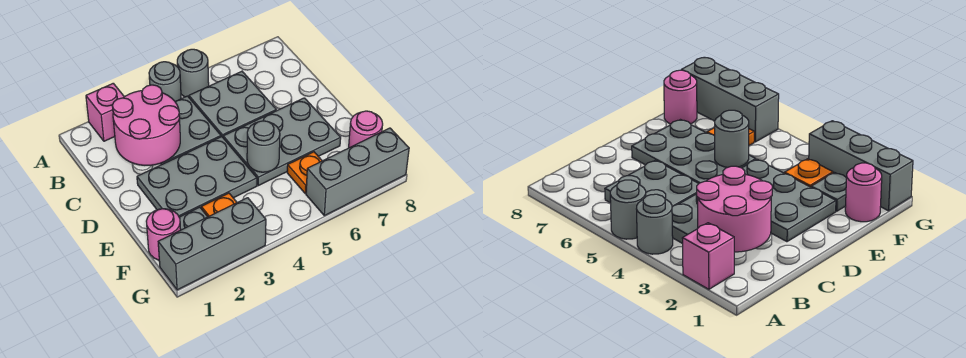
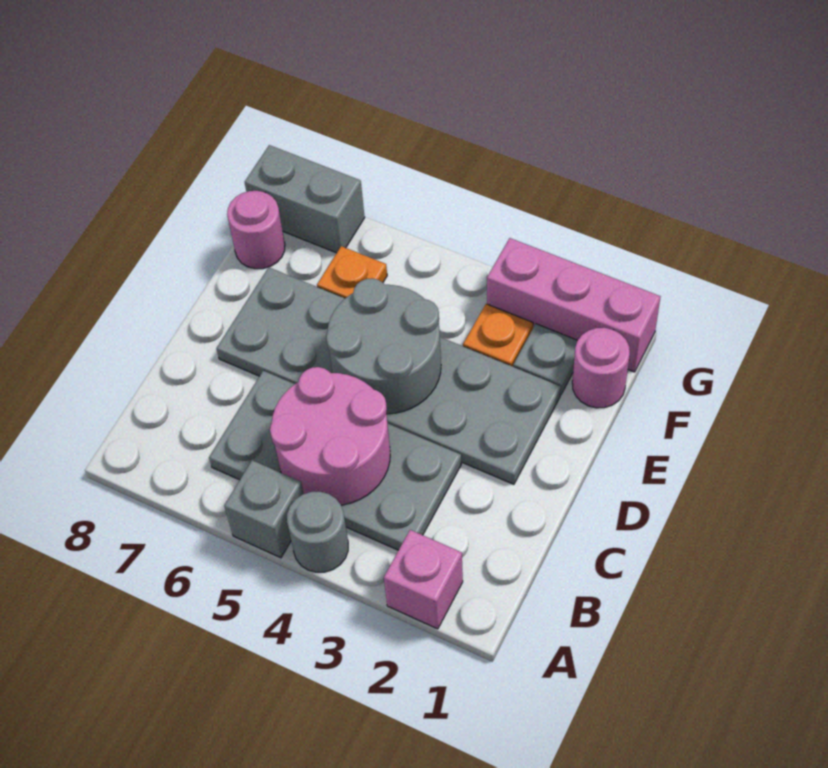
grey round brick A5 level 1 -> grey brick A5 level 1
pink round brick B2:C3 level 2 -> pink round brick B4:C5 level 2
grey round brick E5 level 2 -> grey round brick D4:E5 level 2
grey brick G1:G3 level 1 -> pink brick G1:G3 level 1
grey brick G6:G8 level 1 -> grey brick G7:G8 level 1

